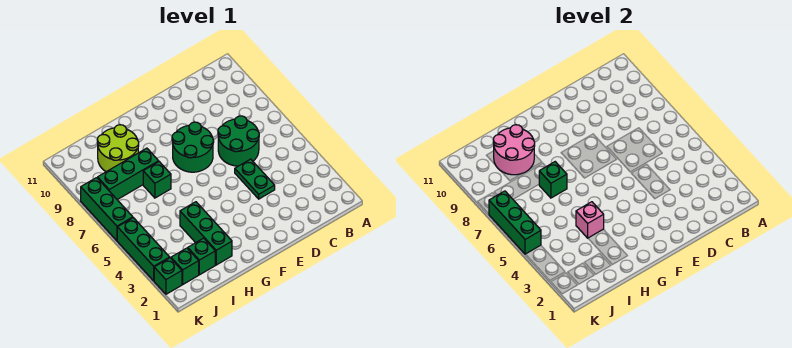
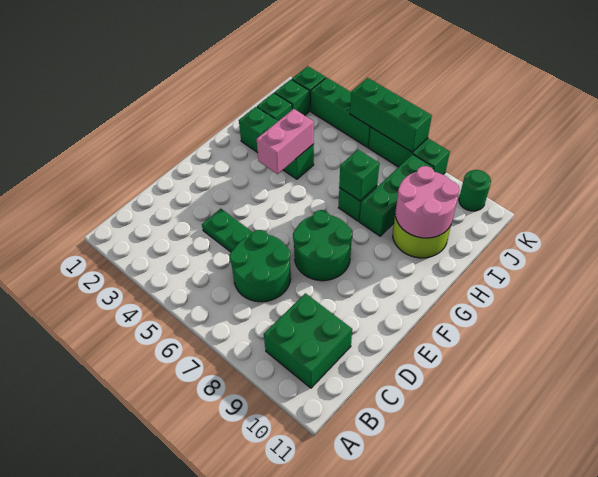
none -> green brick B9:C10 level 1
pink brick H4 level 2 -> pink brick G4:H4 level 2
none -> green round brick K10 level 1

